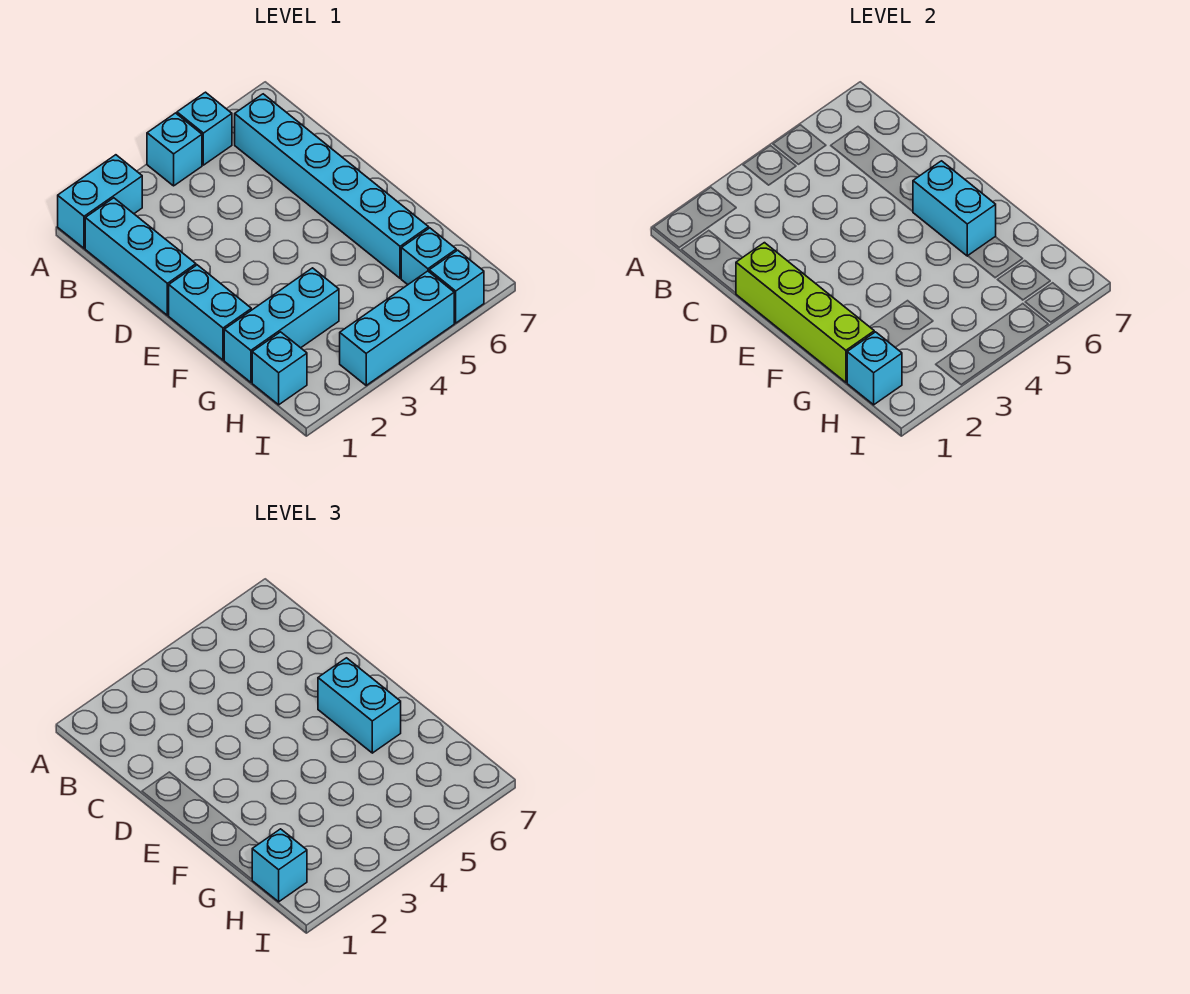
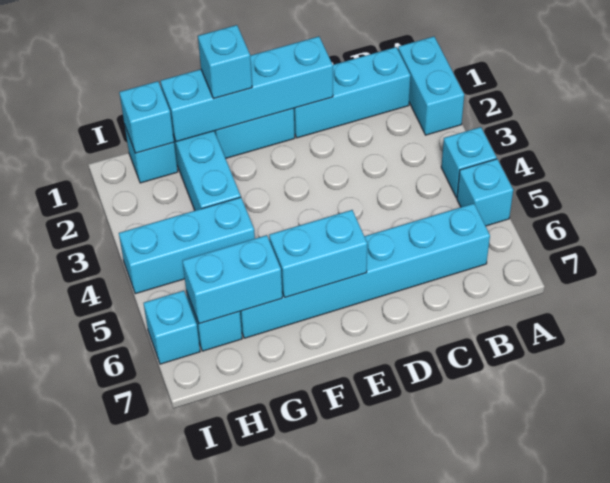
lime brick D1:G1 level 2 -> cyan brick D1:G1 level 2
cyan brick E6:F6 level 3 -> cyan brick G6:H6 level 2
cyan brick H1 level 3 -> cyan brick F1 level 3
cyan brick I3:I5 level 1 -> cyan brick G4:I4 level 1

